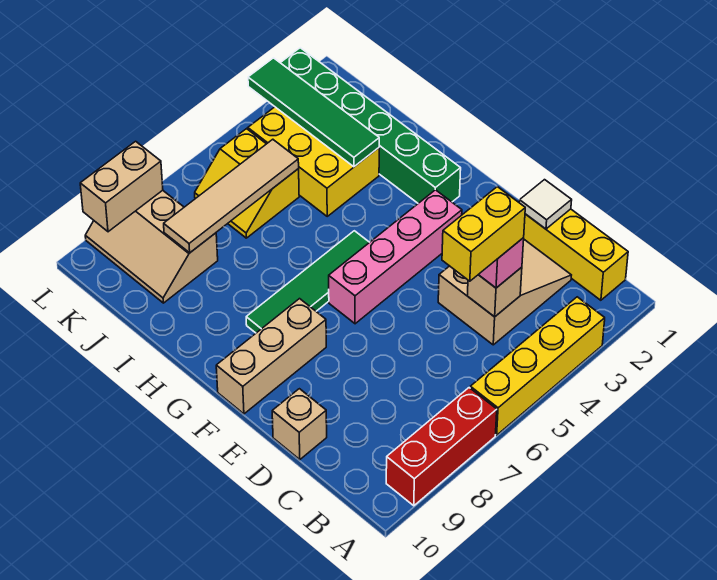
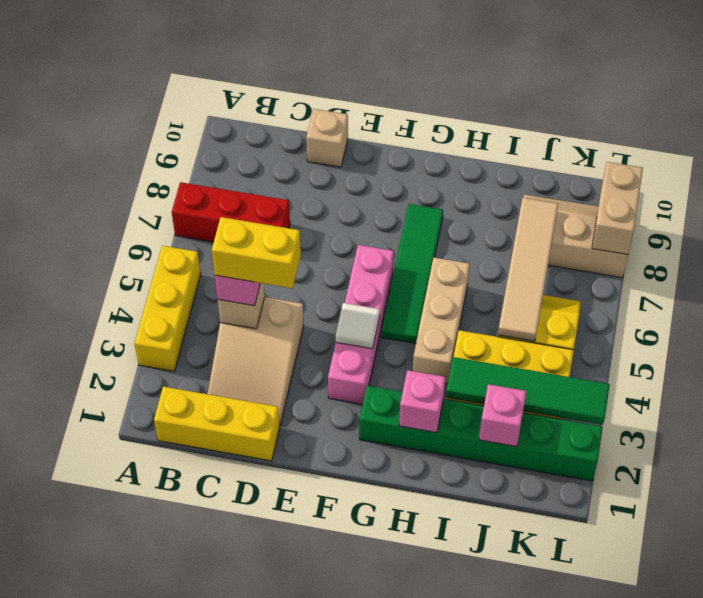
yellow brick A3:A6 level 1 -> yellow brick A3:A5 level 1
red brick A7:A9 level 1 -> red brick A7:C7 level 1
yellow brick C4:C5 level 4 -> yellow brick C4:D4 level 4
white tile D1 level 2 -> white tile F4 level 2
tan brick F8:F10 level 1 -> tan brick H4:H6 level 1
none -> pink brick H2 level 2
none -> pink brick J2 level 2

